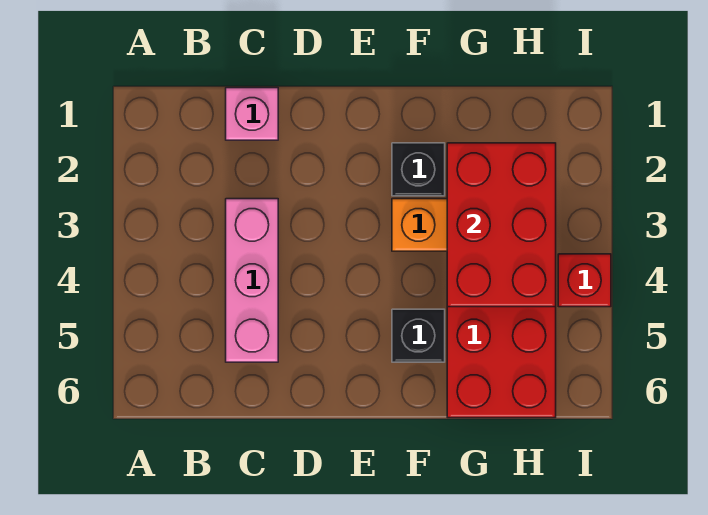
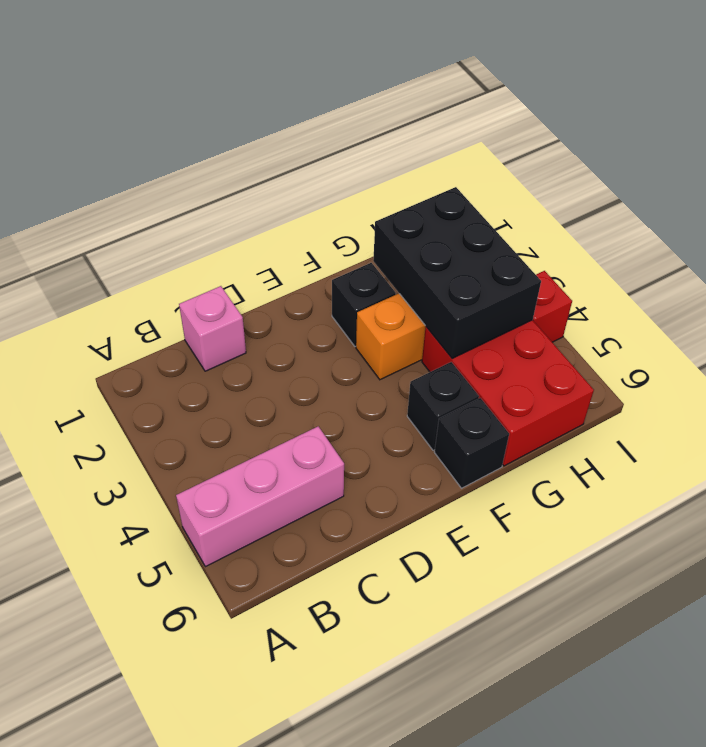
pink brick C3:C5 level 1 -> pink brick A5:C5 level 1
none -> black brick F6 level 1
red brick G2:H4 level 2 -> black brick G2:H4 level 2

